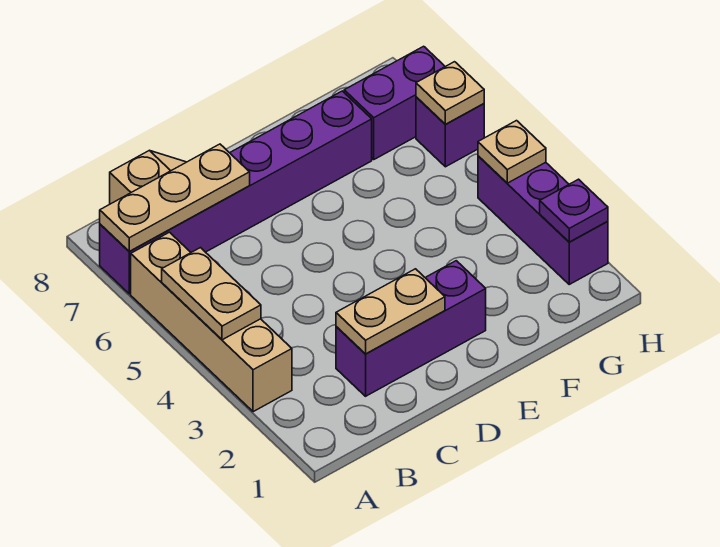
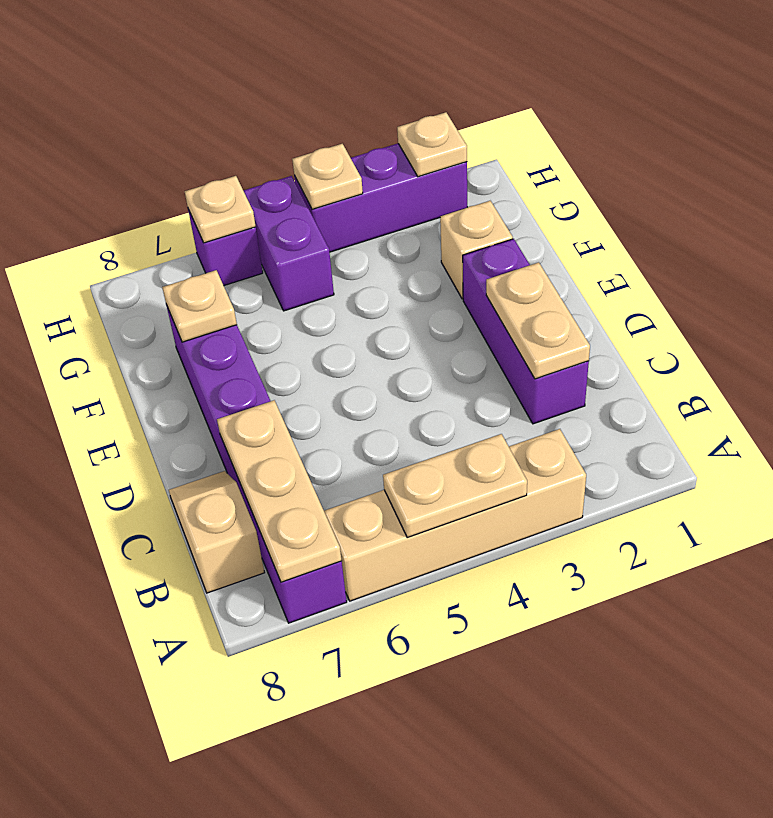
none -> tan brick F2 level 1
none -> tan plate F7 level 2
purple brick G7:H7 level 1 -> purple brick G5:H5 level 1
purple plate H2 level 2 -> tan plate H2 level 2

